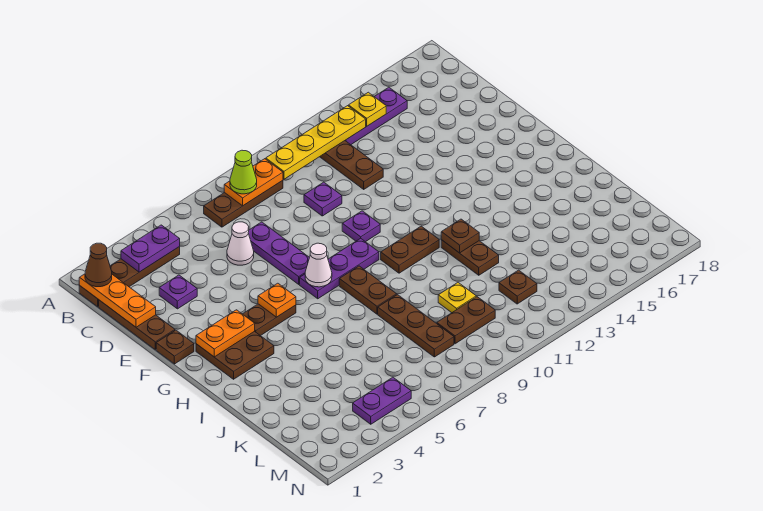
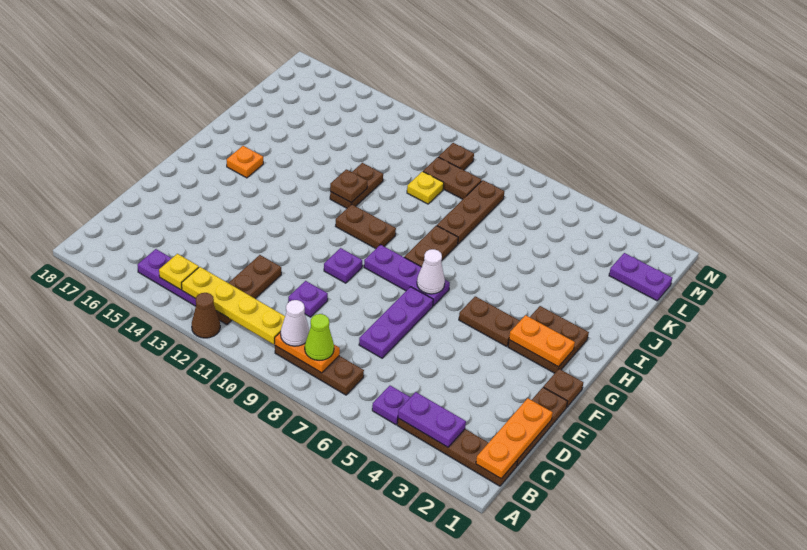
brown cone B1 level 3 -> brown cone A12 level 1
purple plate D3 level 1 -> purple plate B5 level 1
white cone D6 level 1 -> white cone B9 level 3
orange plate G5 level 2 -> orange plate H16 level 1
brown plate L12 level 1 -> brown plate M10 level 1
purple plate M4:M5 level 1 -> purple plate L1:L2 level 1

